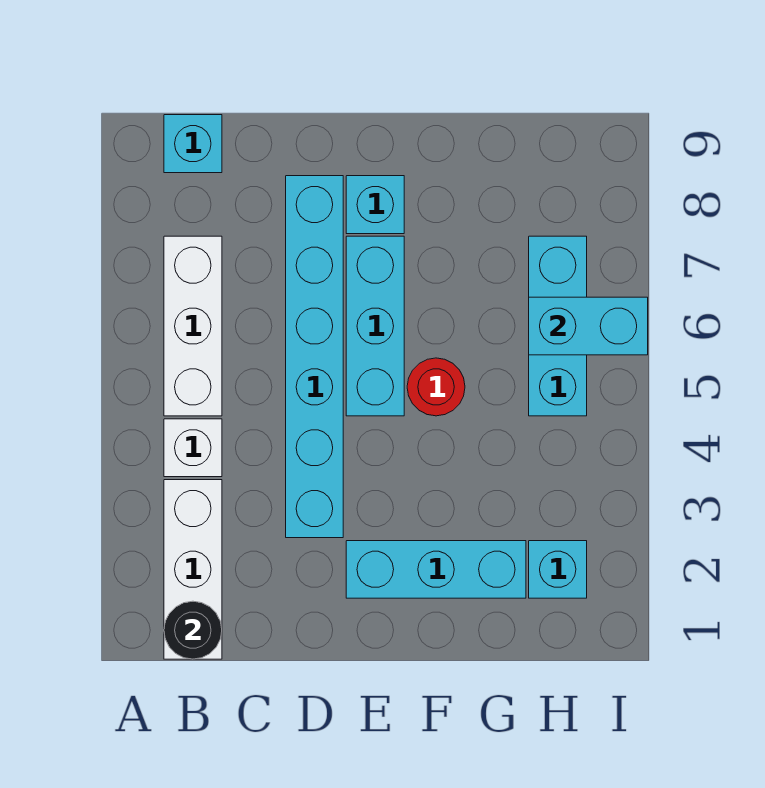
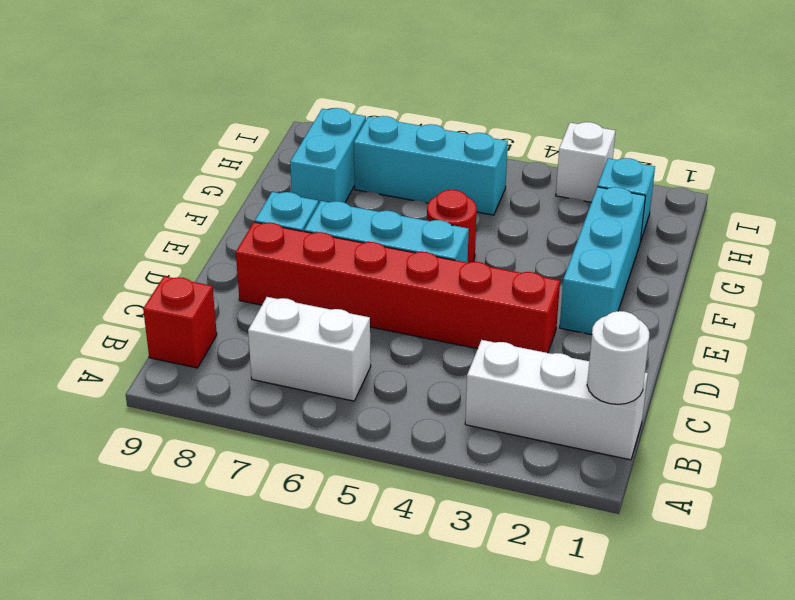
black round brick B1 level 2 -> white round brick B1 level 2
white brick B4 level 1 -> white brick I3 level 1
white brick B5:B7 level 1 -> white brick B6:B7 level 1
cyan brick B9 level 1 -> red brick B9 level 1
cyan brick D3:D8 level 1 -> red brick D3:D8 level 1
cyan brick H6:I6 level 2 -> cyan brick G8:H8 level 1

